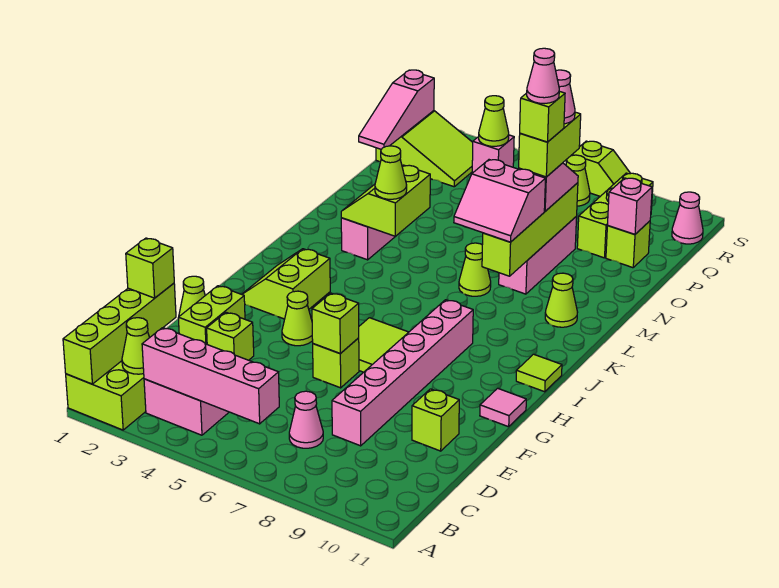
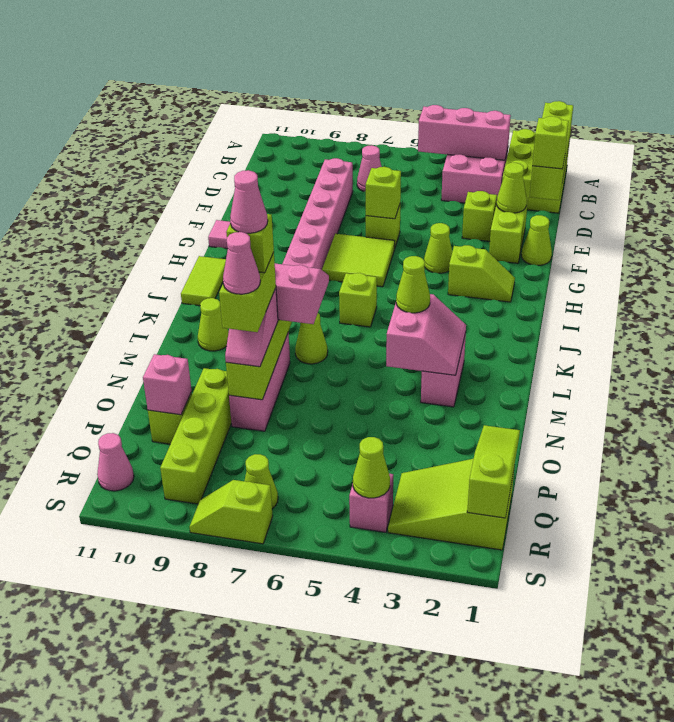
lime cone B2 level 2 -> lime cone E2 level 2
pink brick B3:B6 level 2 -> pink brick B3:B5 level 2
lime brick E10 level 1 -> lime brick J6 level 1
lime slope H2:I3 level 1 top 3 -> lime slope H2:H3 level 1 top 3
lime tile I11 level 1 -> lime tile I11:J11 level 1
lime slope L3:M4 level 2 top 4 -> pink slope L3:M4 level 2 top 4
pink slope P1:R1 level 2 top R -> lime slope P1:R1 level 2 top R
lime brick P9:R9 level 1 -> lime brick O9:R9 level 1

